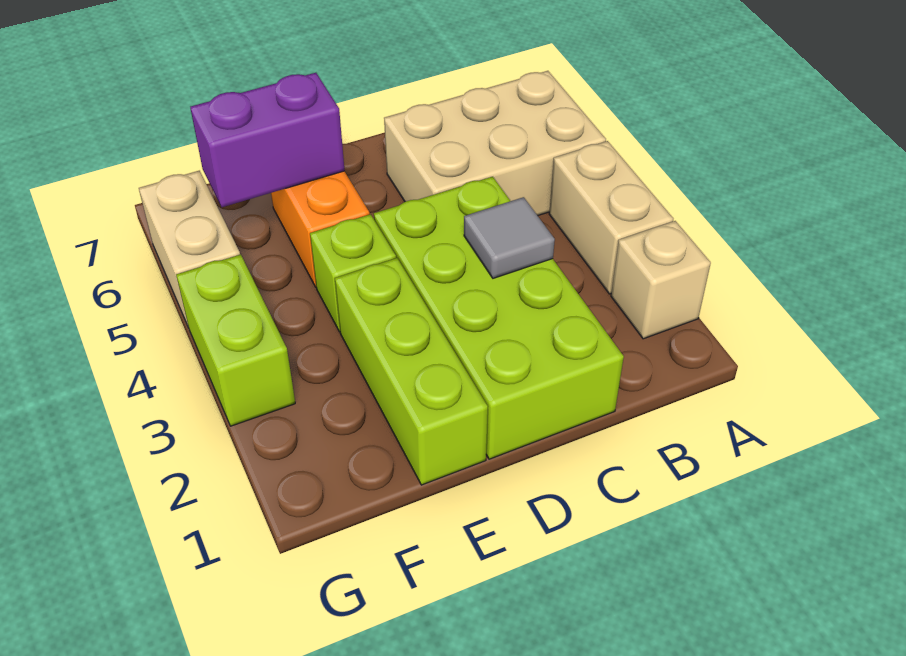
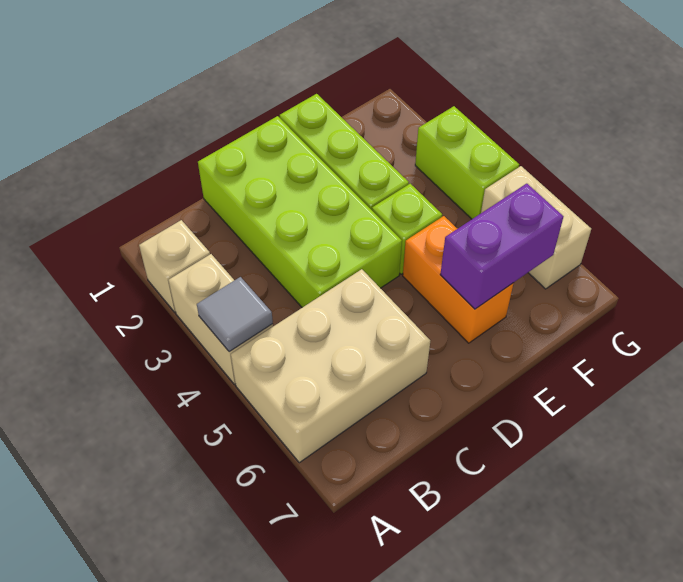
grey tile C3 level 2 -> grey tile A4 level 2

